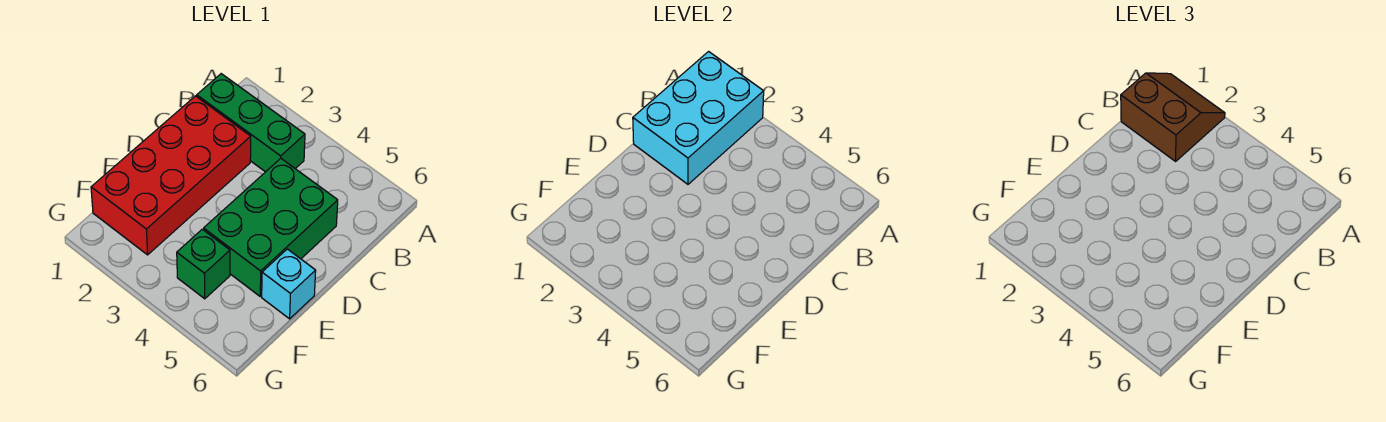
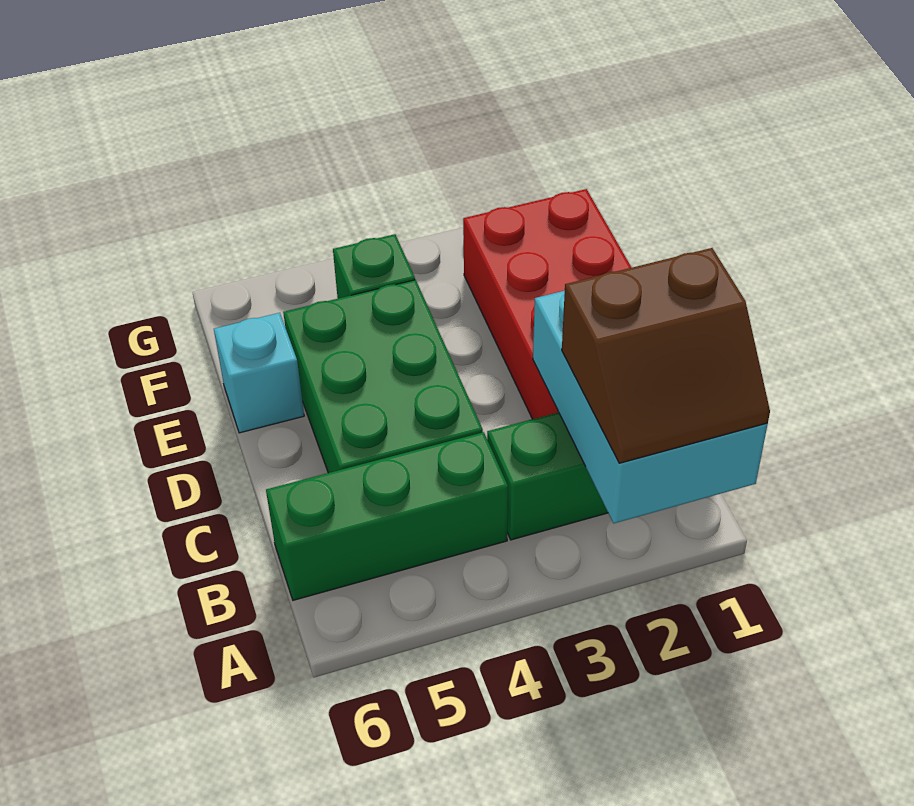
none -> green brick B4:B6 level 1

